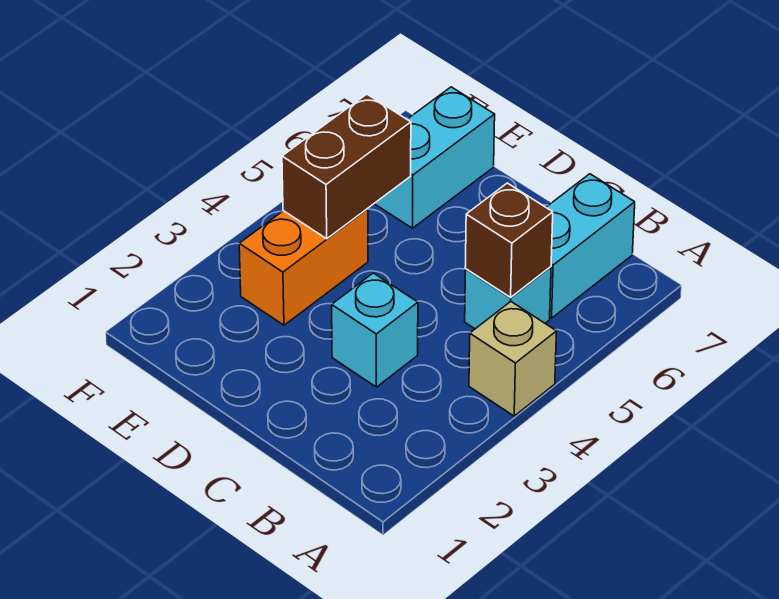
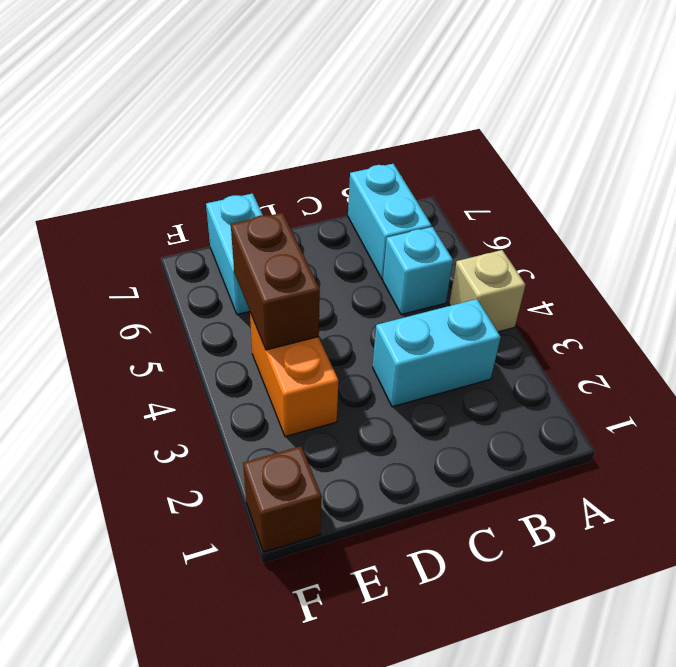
brown brick B5 level 2 -> brown brick F1 level 1
cyan brick C3 level 1 -> cyan brick B3:C3 level 1

